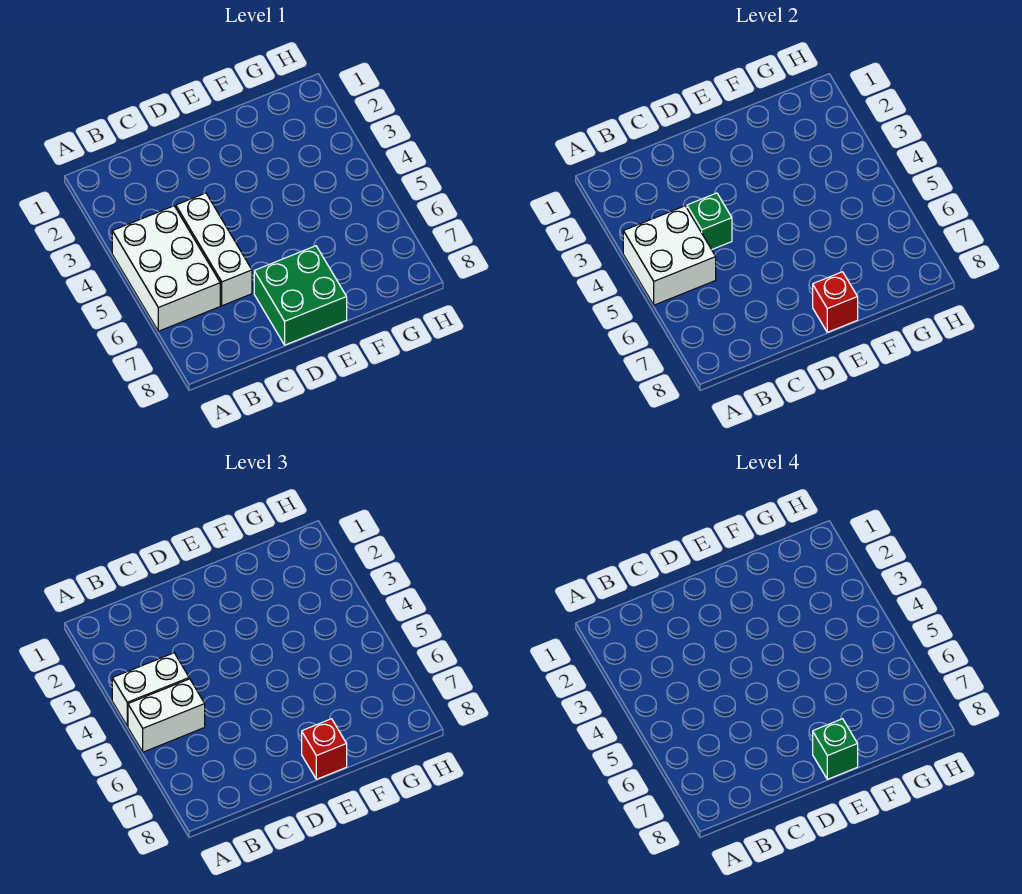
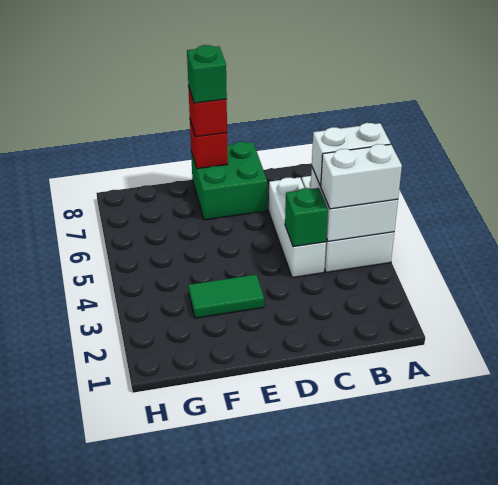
none -> green tile E3:F3 level 1

